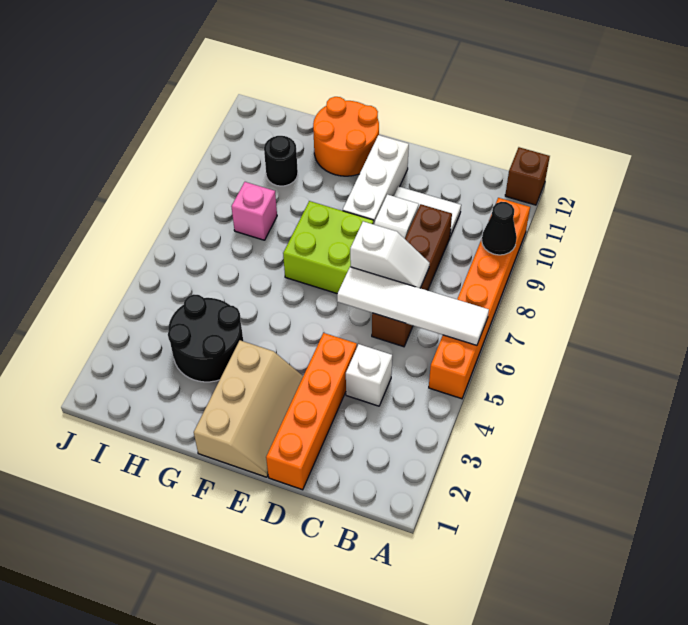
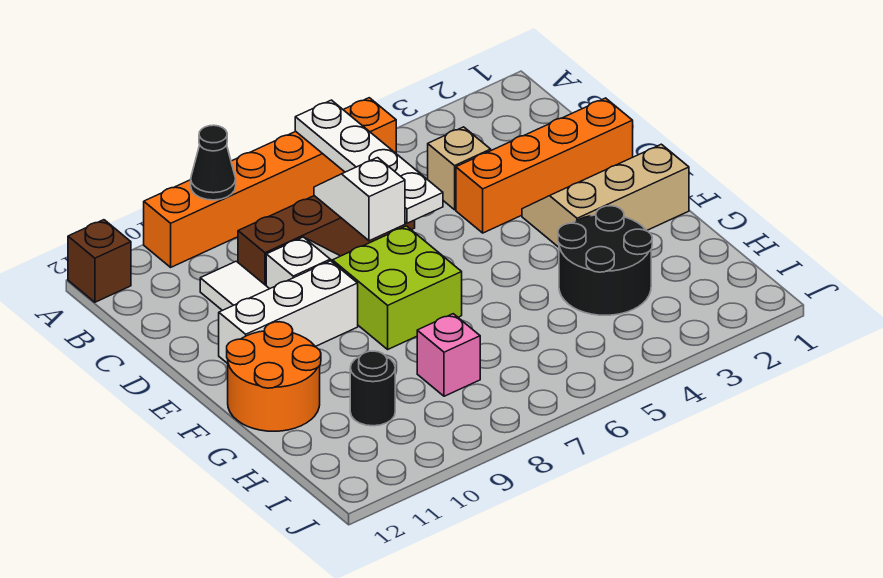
white tile A6:D6 level 2 -> white plate A6:D6 level 2
white brick C4 level 1 -> tan brick C4 level 1

